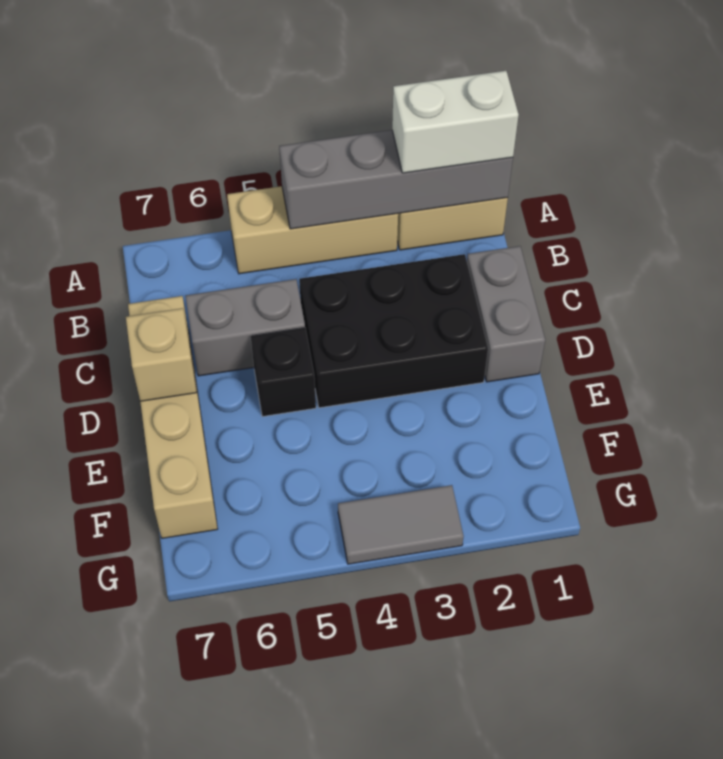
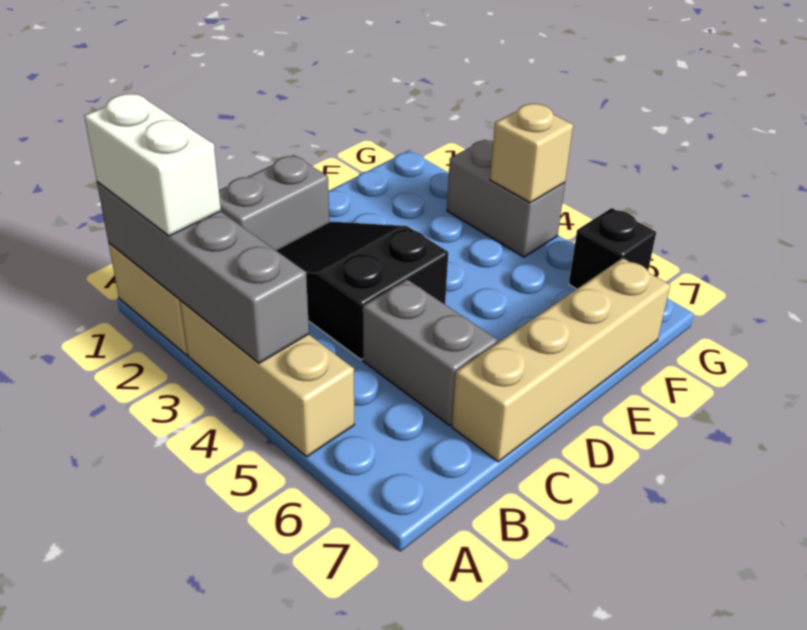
black brick C2:D4 level 1 -> black slope C2:D4 level 1 top 4
black brick D5 level 1 -> black brick G6 level 1
tan brick D7 level 2 -> tan brick G4 level 2
grey tile G3:G4 level 1 -> grey brick G3:G4 level 1

